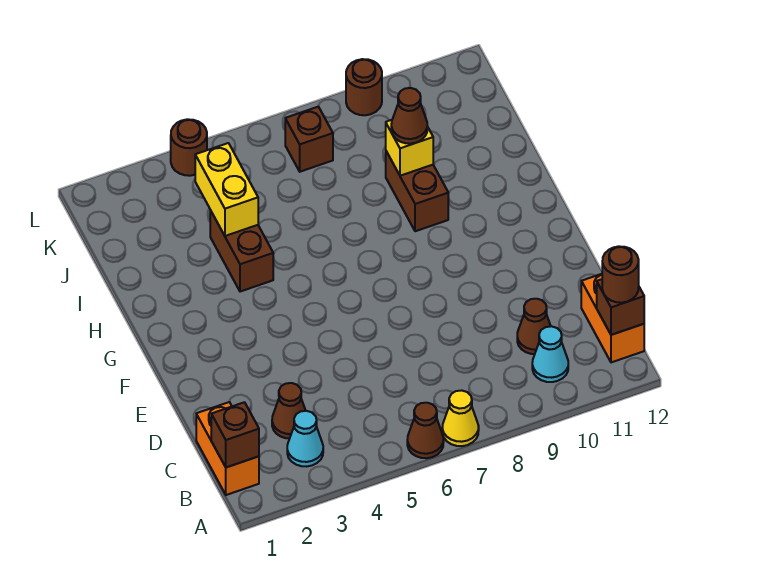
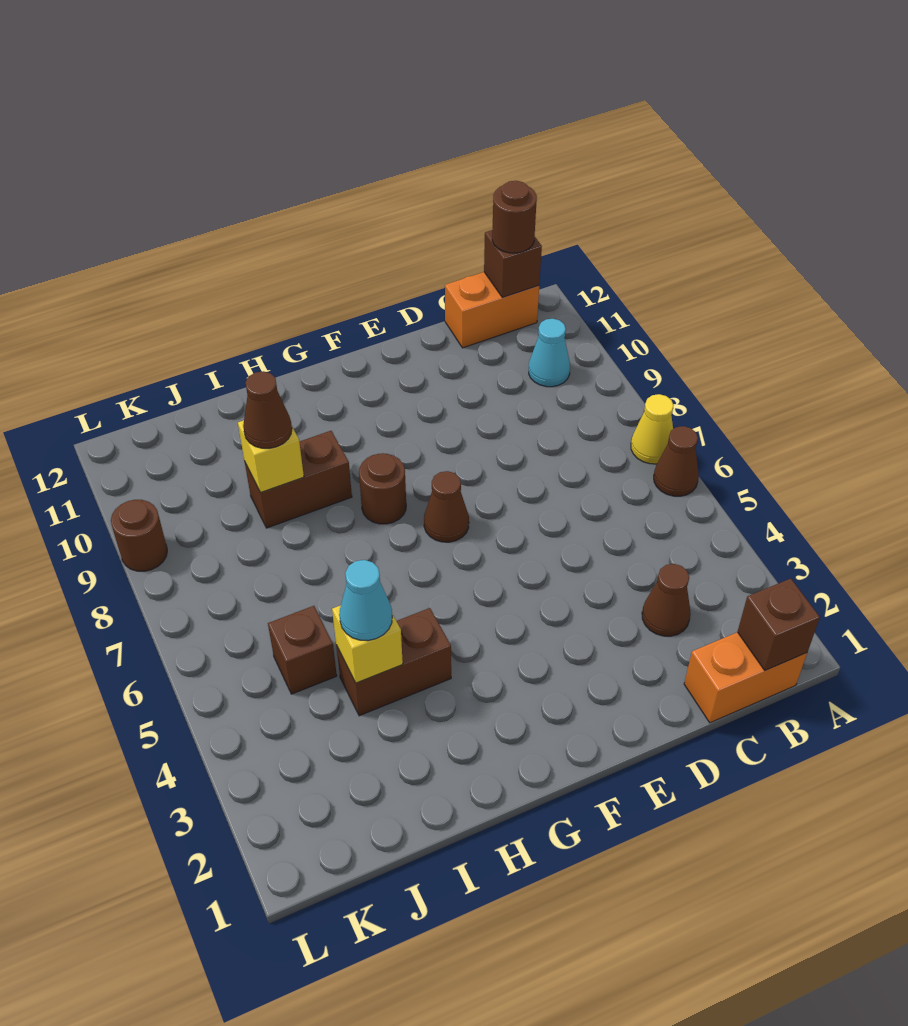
cyan cone B3 level 1 -> cyan cone I4 level 3
brown cone C10 level 1 -> brown cone F7 level 1
yellow brick I4:J4 level 2 -> yellow brick I4 level 2
brown brick K7 level 1 -> brown brick J5 level 1
brown round brick L4 level 1 -> brown round brick G8 level 1

